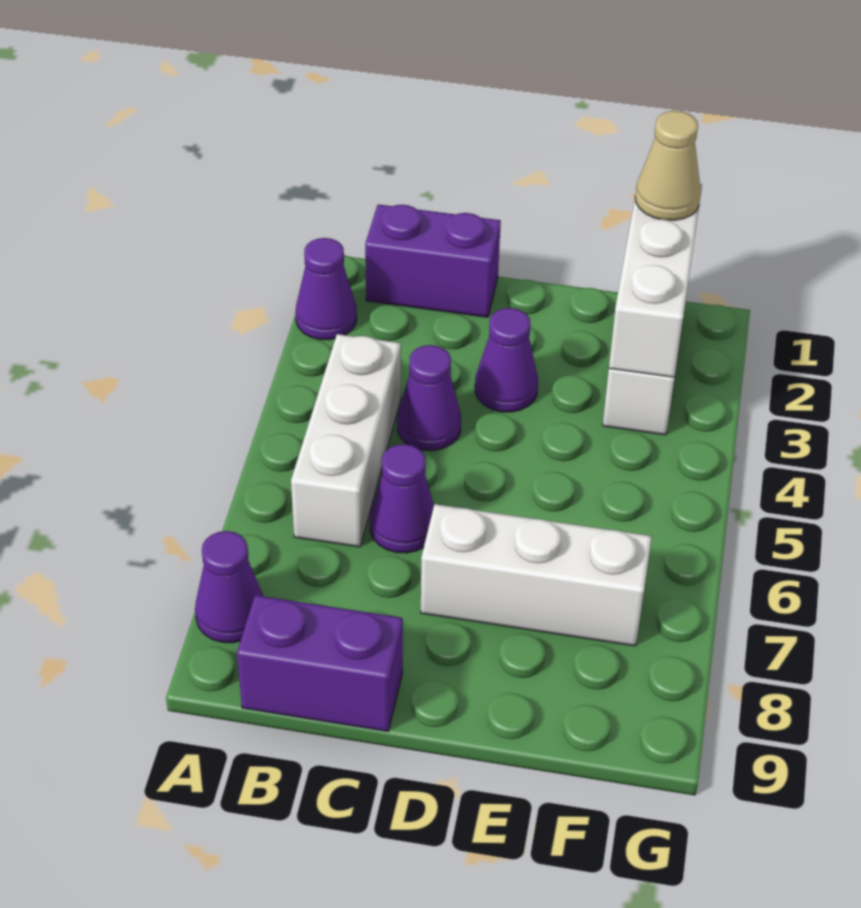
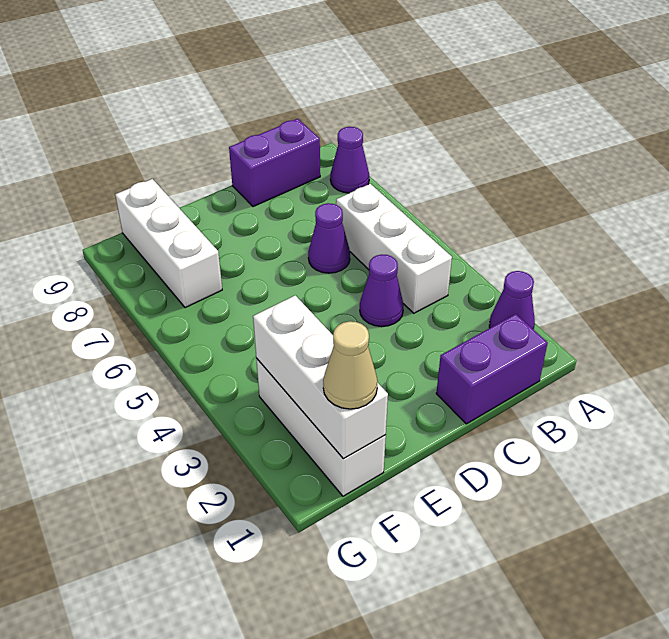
purple cone D3 level 1 -> none
white brick D7:F7 level 1 -> white brick F7:F9 level 1

